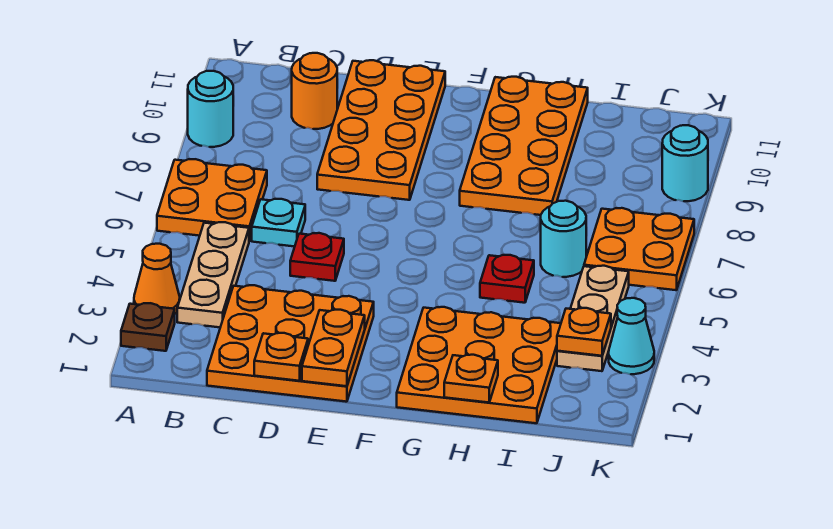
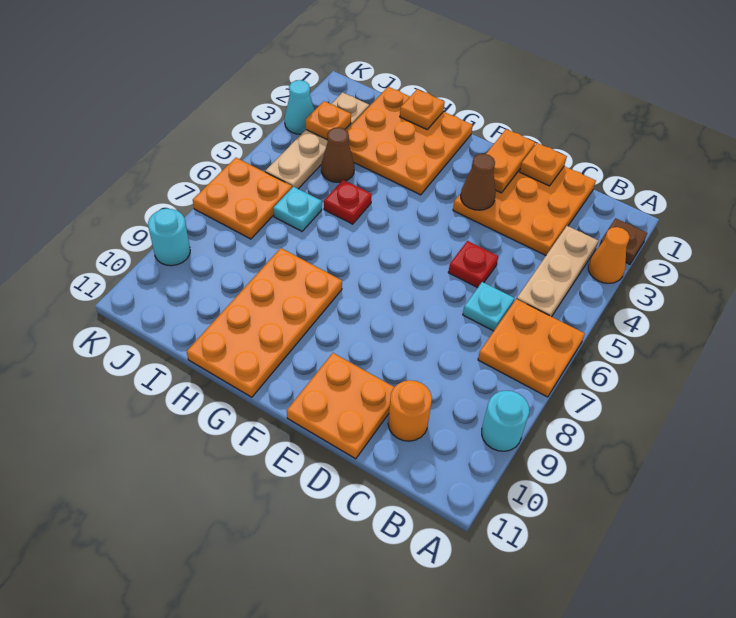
orange plate D8:E11 level 1 -> orange plate D10:E11 level 1
none -> brown cone E3 level 2
none -> brown cone I4 level 1
cyan round brick I6 level 1 -> cyan plate I6 level 1
tan plate J3:J5 level 1 -> tan plate J2:J5 level 1

